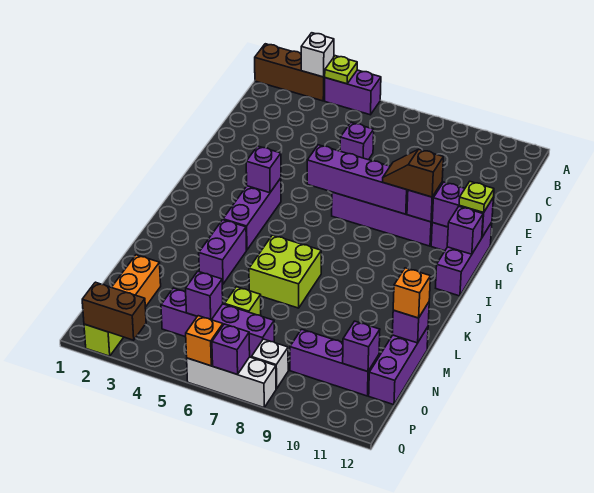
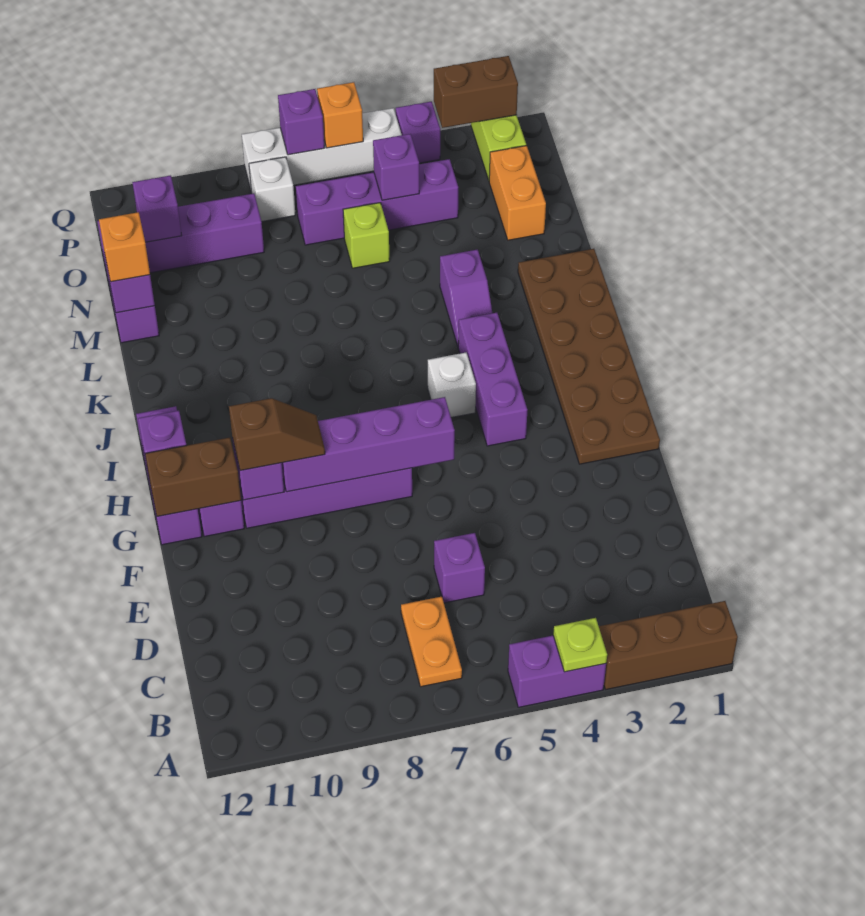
white brick A3 level 2 -> white brick I5 level 1
none -> orange plate B7:C7 level 1
none -> brown plate G1:L2 level 1
purple brick G11:G12 level 2 -> brown brick G11:G12 level 2
lime plate G12 level 3 -> none
purple brick H4 level 2 -> purple brick Q4 level 1
purple brick K4:L4 level 1 -> purple slope K4:L4 level 1 top L
lime brick K6:L7 level 1 -> none
white brick Q6:Q8 level 1 -> white brick Q5:Q8 level 1

